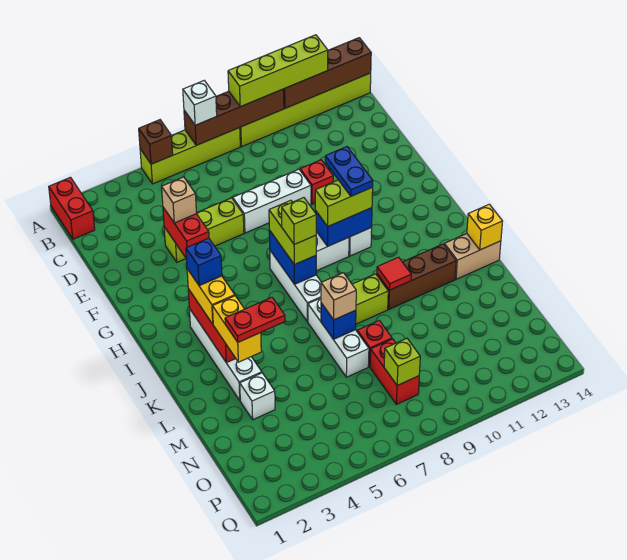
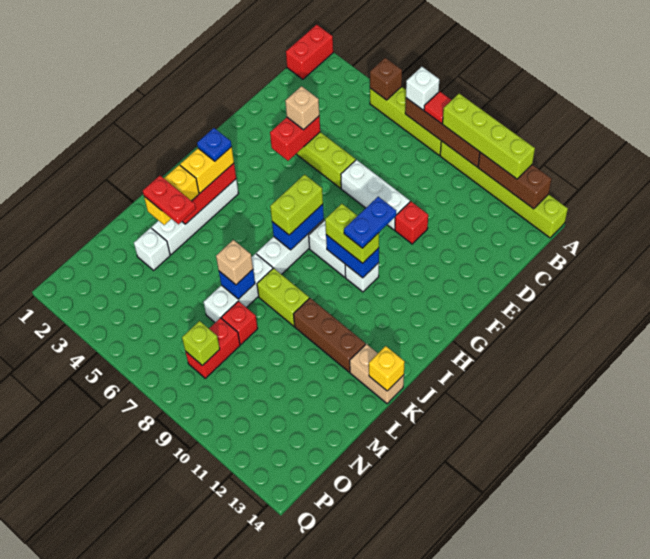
brown brick A11:A14 level 2 -> brown brick A11:A13 level 2
blue brick I3 level 4 -> blue plate I3 level 4
lime brick I7 level 4 -> none
red tile K10 level 2 -> red tile A8 level 3

